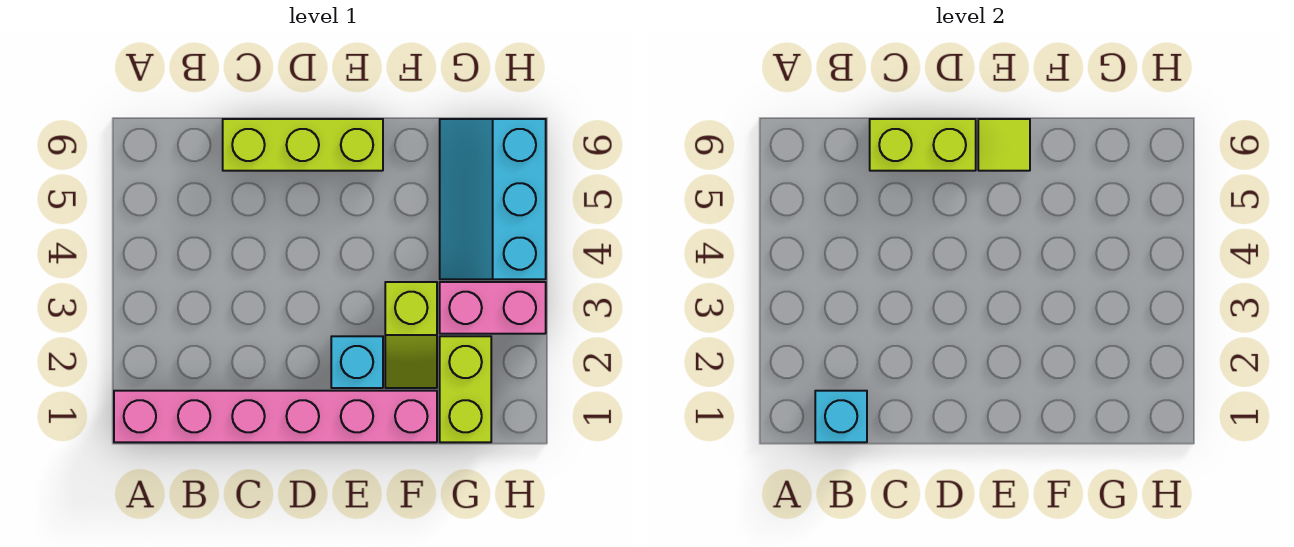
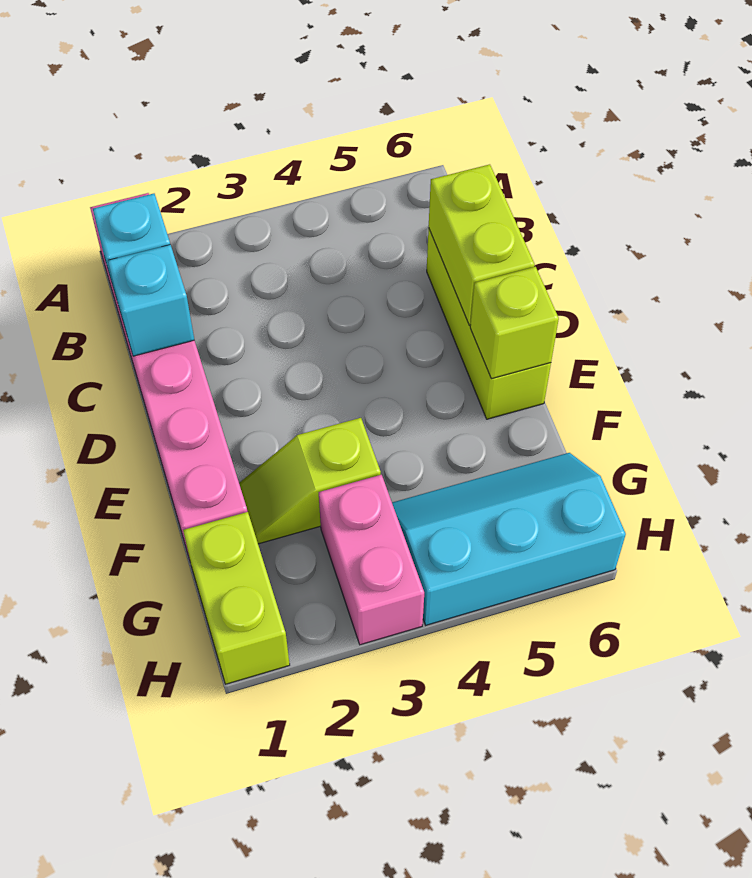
cyan brick E2 level 1 -> cyan brick C1 level 2
lime tile E6 level 2 -> lime brick E6 level 2
lime brick G1:G2 level 1 -> lime brick G1:H1 level 1

